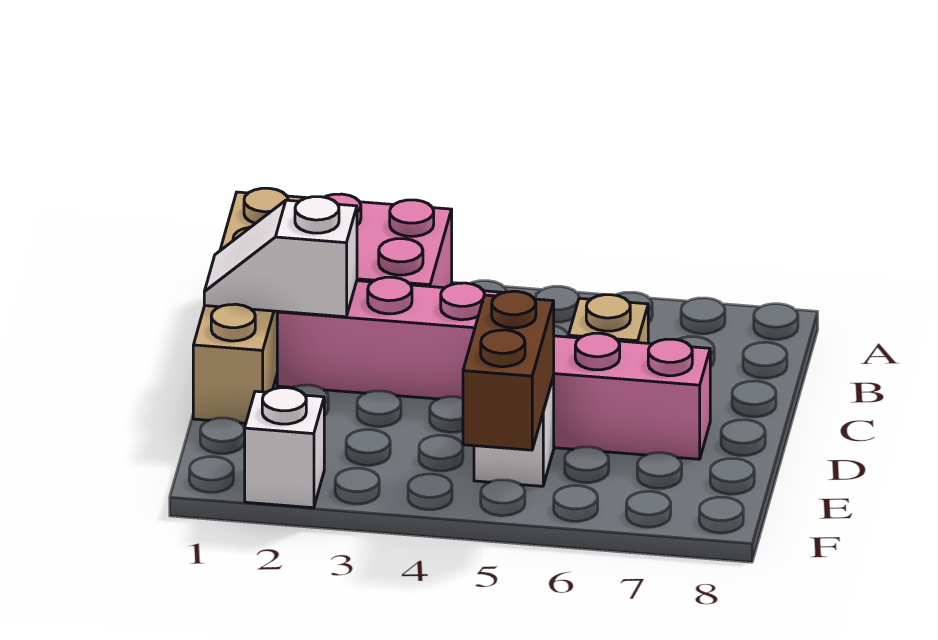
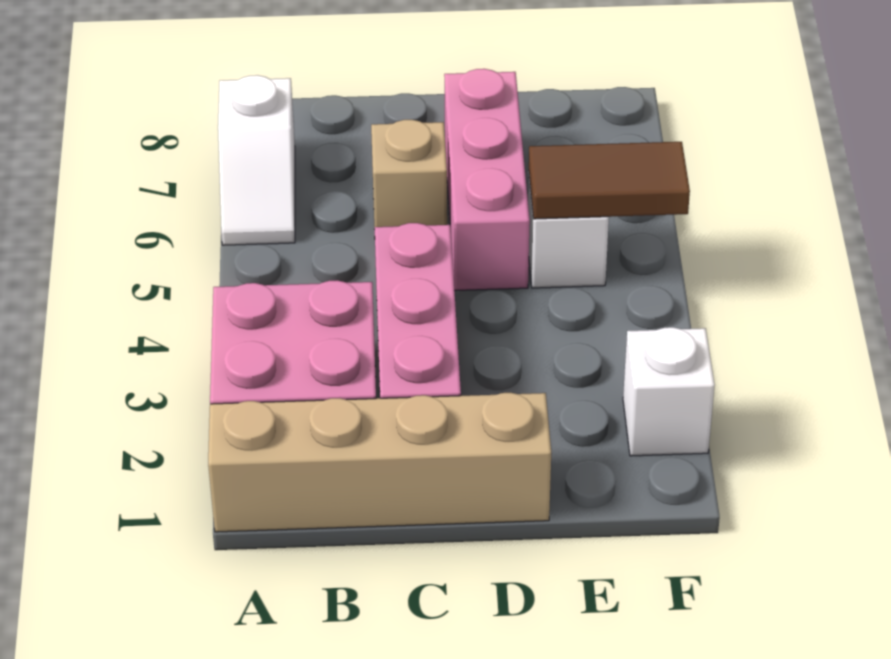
white slope C1:C2 level 2 top 2 -> white slope A6:A7 level 1 top 7
brown brick E5:F5 level 2 -> brown tile E5:F5 level 2

